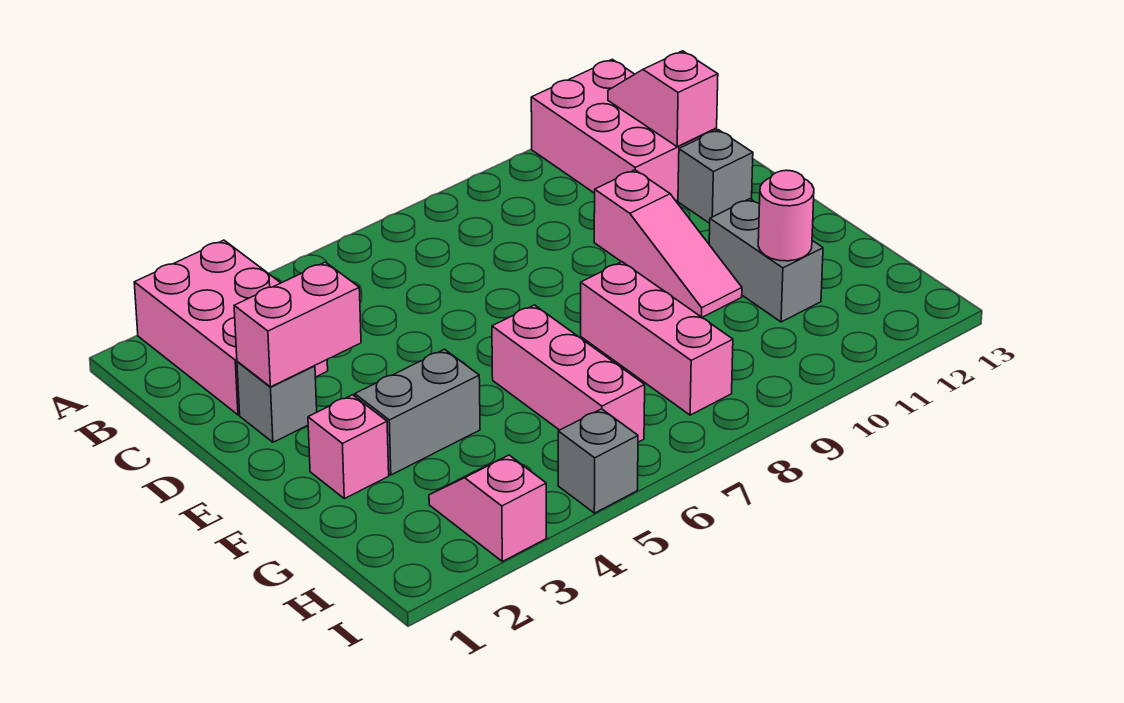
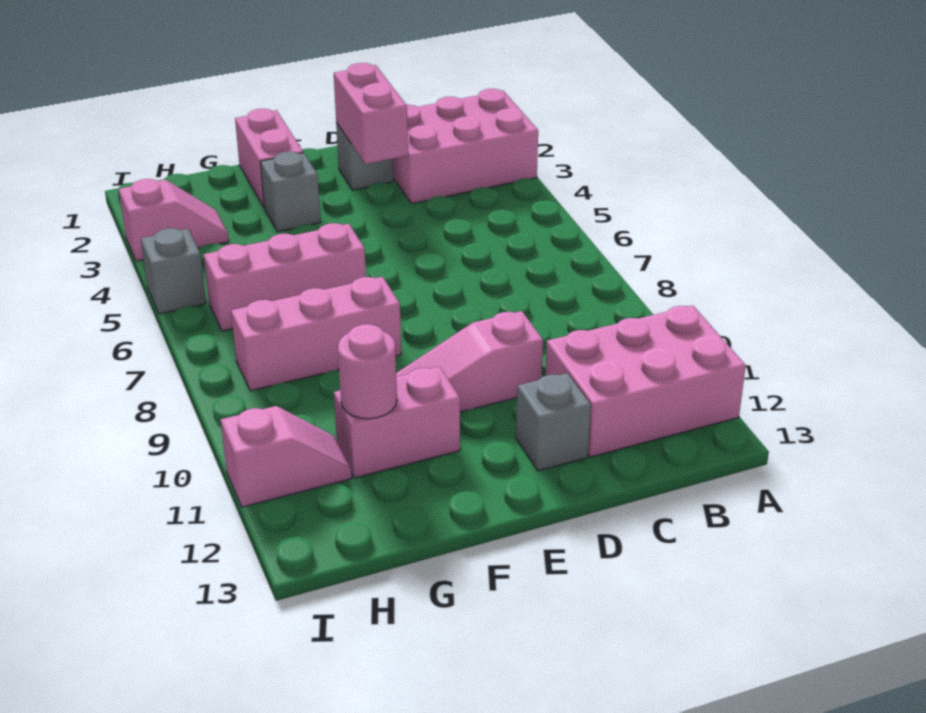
pink slope B12:C12 level 2 top C -> pink slope H11:I11 level 1 top I
pink brick F2 level 1 -> pink brick F1:F2 level 1
grey brick F3:F4 level 1 -> grey brick F3 level 1
grey brick F11:G11 level 1 -> pink brick F11:G11 level 1

